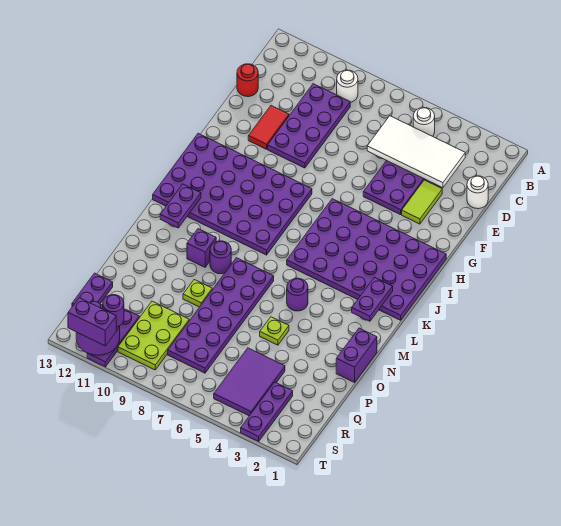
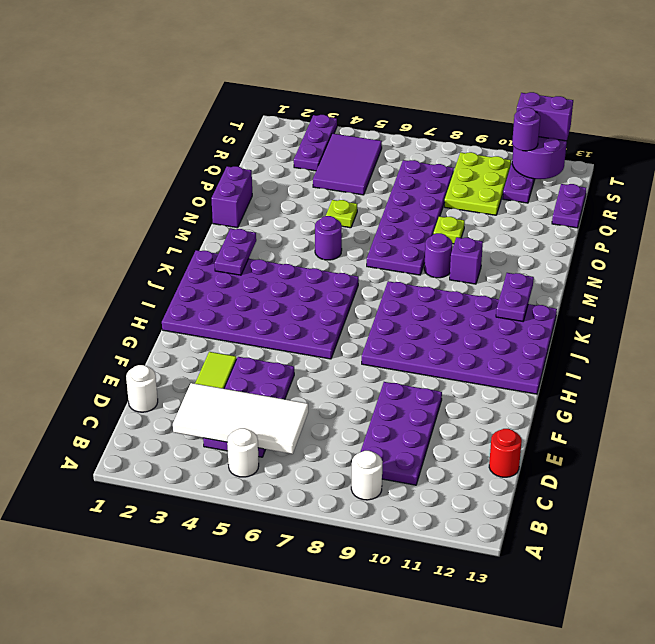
red tile E11:F11 level 1 -> none

